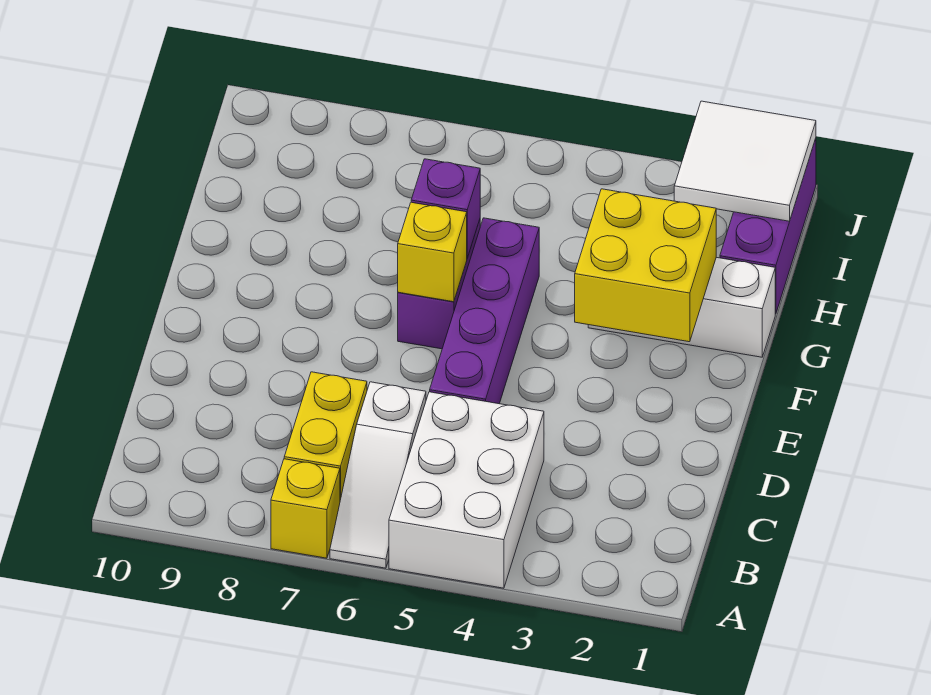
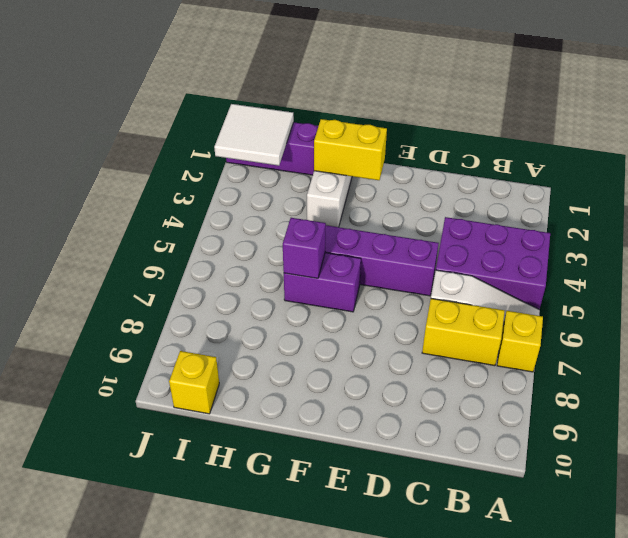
white brick A4:C5 level 1 -> purple brick A4:C5 level 1
yellow brick F2:G3 level 2 -> yellow brick F2:G2 level 2
yellow brick F6 level 2 -> yellow brick I10 level 1

